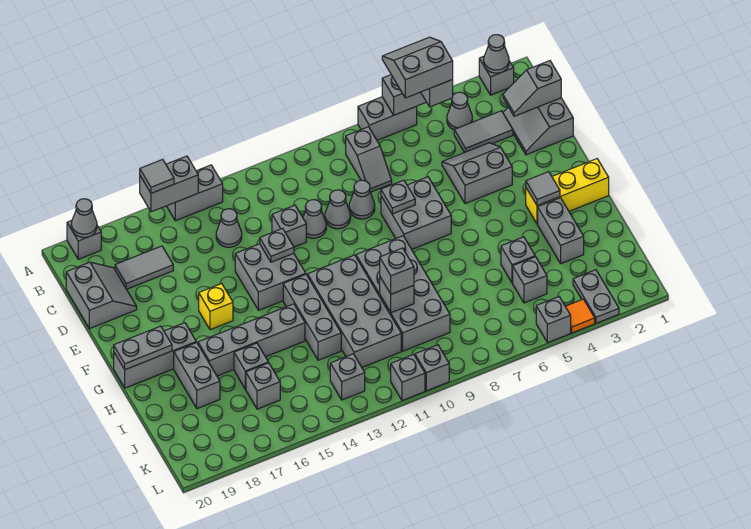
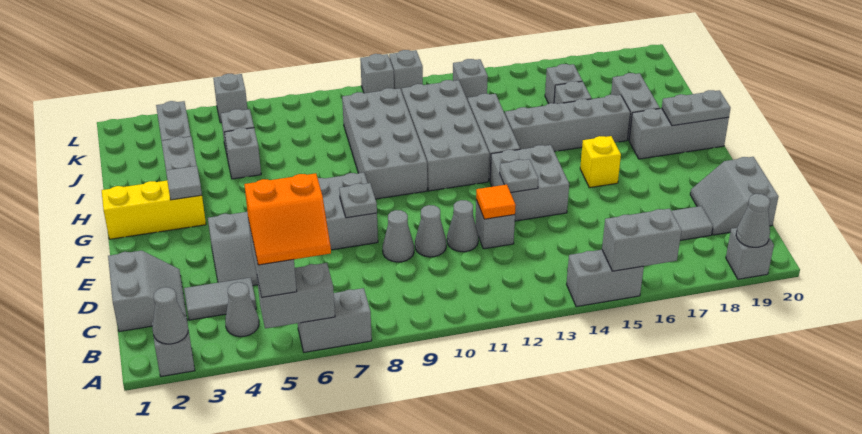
grey slope A5:B6 level 4 top B -> orange slope A5:B6 level 4 top B
grey tile A16 level 3 -> none
grey slope B8:C8 level 1 top B -> none
grey slope C1:C2 level 2 top 1 -> none
grey cone C14 level 1 -> none
grey brick I10 level 2 -> none
grey brick I10 level 3 -> none
orange tile L4 level 1 -> orange tile D12 level 2

